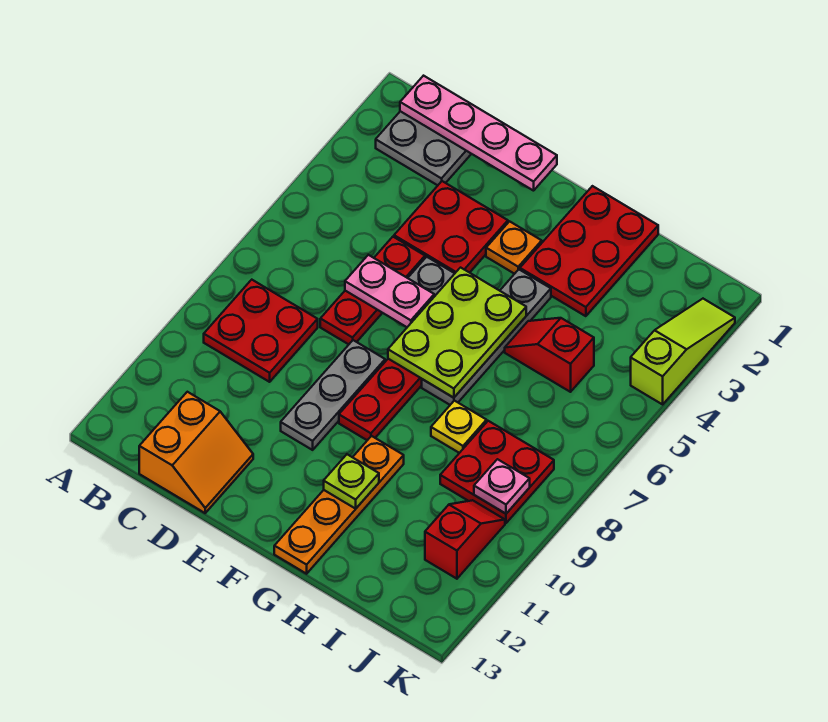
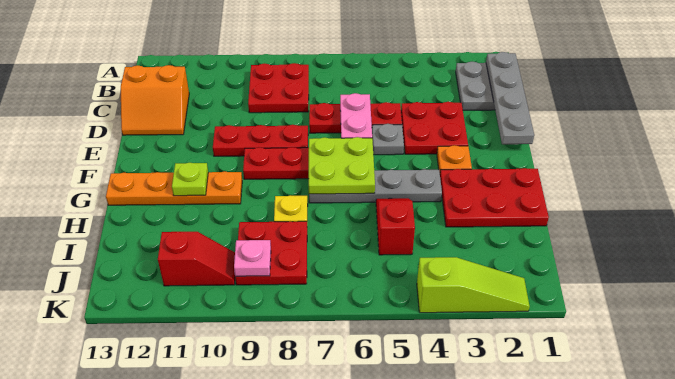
pink plate B1:E1 level 2 -> grey plate B1:E1 level 2
grey plate E8:E10 level 1 -> red plate E8:E10 level 1
lime plate F5:G7 level 2 -> lime plate F6:G7 level 2

